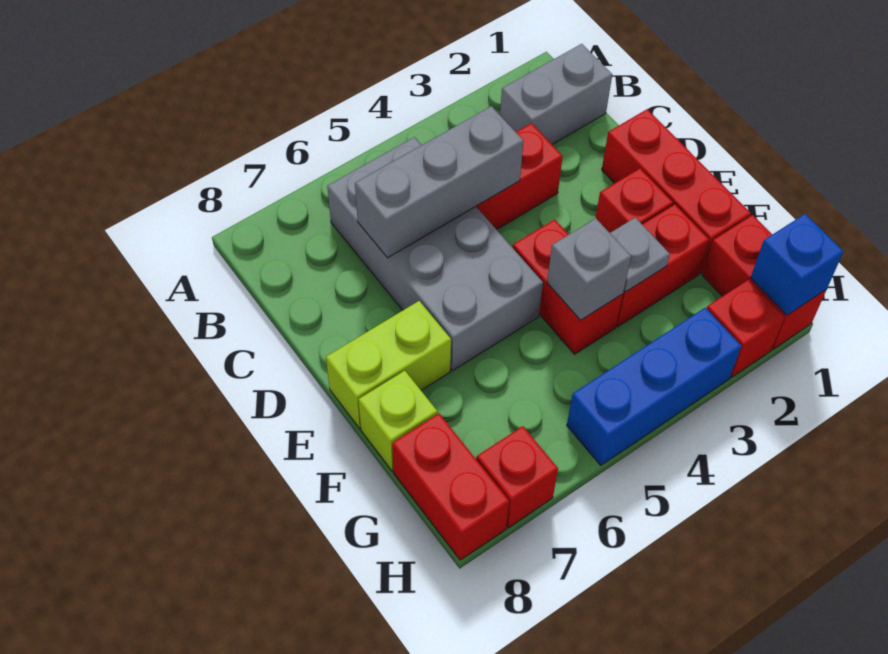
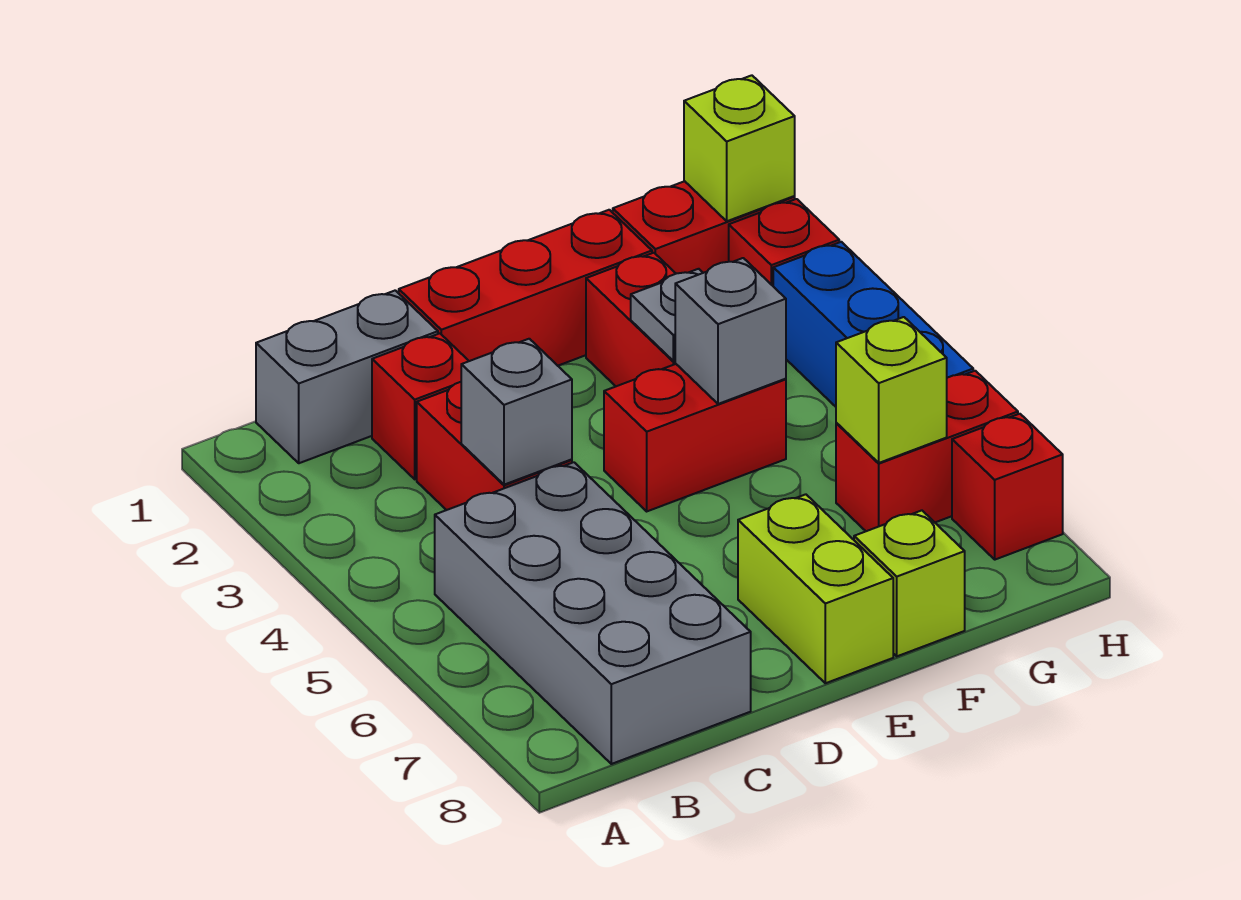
grey brick B1:B2 level 1 -> grey brick B1:C1 level 1
grey brick B5:E6 level 1 -> grey brick B5:C8 level 1
grey brick C4:C6 level 2 -> grey brick C4 level 2
red brick E2 level 1 -> red brick C2 level 1
none -> lime brick G6 level 2
red brick G8:H8 level 1 -> red brick G6:H6 level 1
blue brick H1 level 2 -> lime brick H1 level 2

